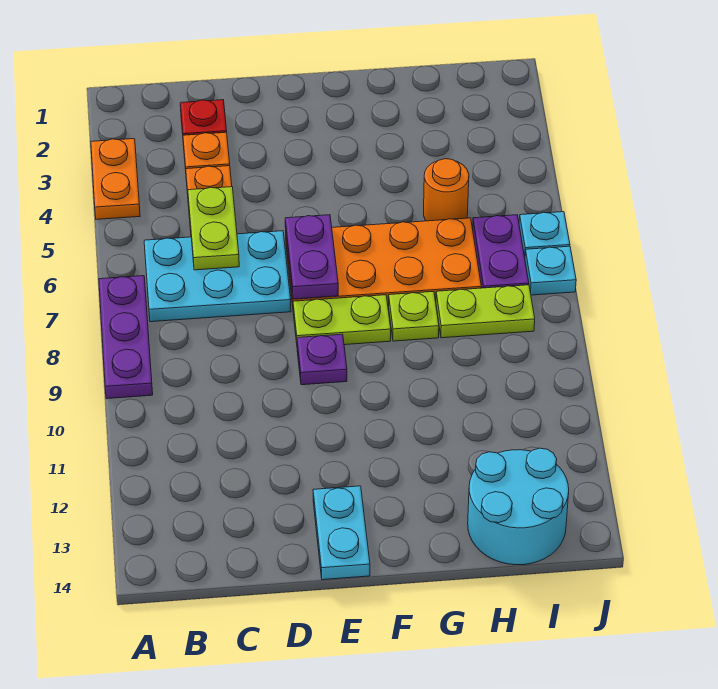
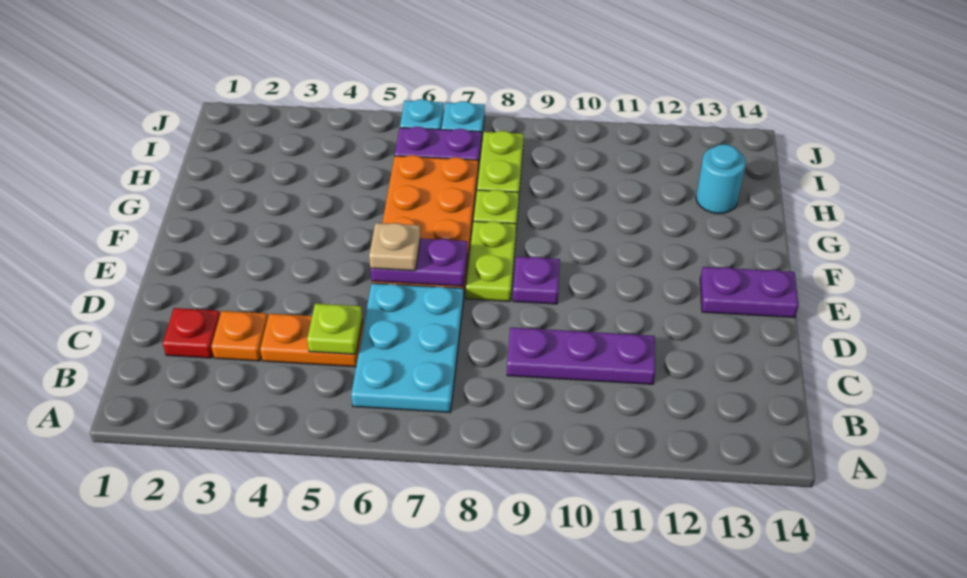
orange plate A3:A4 level 1 -> none
purple plate A7:A9 level 1 -> purple plate C9:C11 level 1
lime plate C5:C6 level 2 -> lime plate C5 level 2
none -> tan plate E6 level 3
cyan plate E13:E14 level 1 -> purple plate E13:E14 level 1
orange round brick H5 level 1 -> none
cyan round brick H13:I14 level 1 -> cyan round brick H13 level 1

